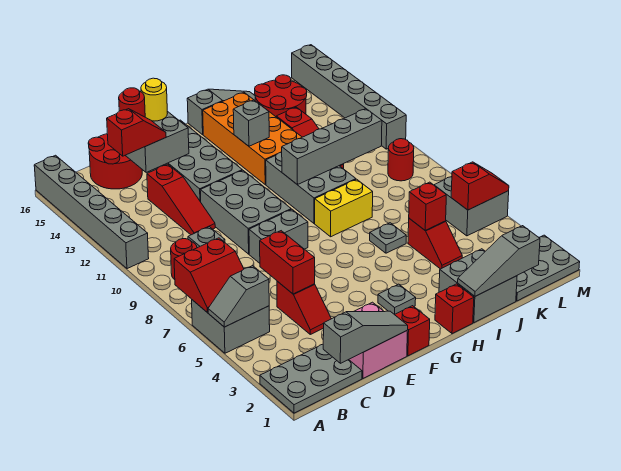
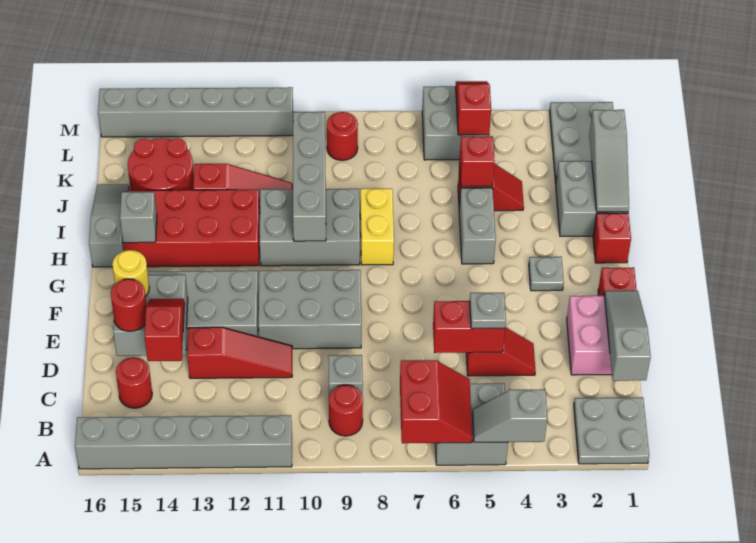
grey plate A1:C2 level 1 -> grey plate A1:B2 level 1
grey slope A5:B5 level 2 top B -> grey slope A4:A5 level 2 top 4
red round brick C15:D16 level 1 -> red round brick C15 level 1
grey brick E8:F8 level 1 -> grey brick H5:I5 level 1
orange brick H12:I15 level 1 -> red brick H12:I15 level 1
grey brick H13 level 2 -> grey brick H15 level 2
grey plate I6 level 1 -> grey plate D5 level 3

